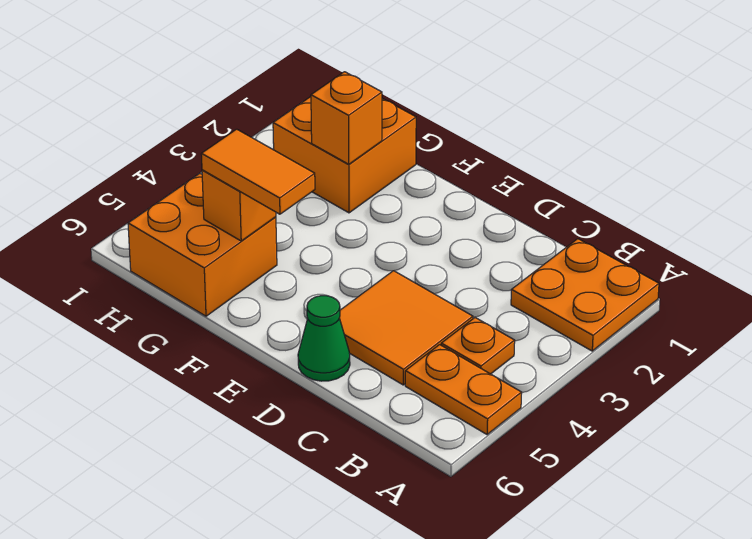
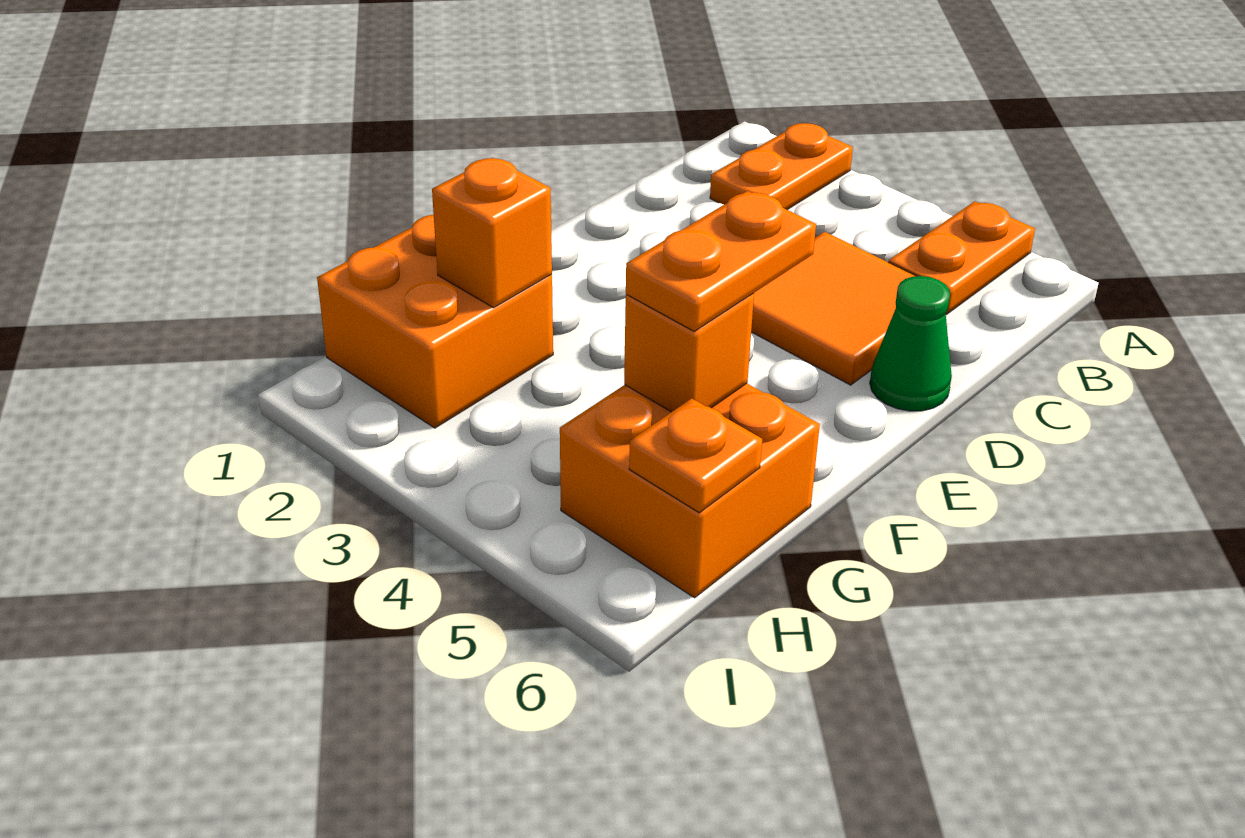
orange plate A1:B2 level 1 -> orange plate A2:B2 level 1
orange plate B4 level 1 -> orange plate H6 level 2
orange tile F5:G5 level 3 -> orange plate F5:G5 level 3

